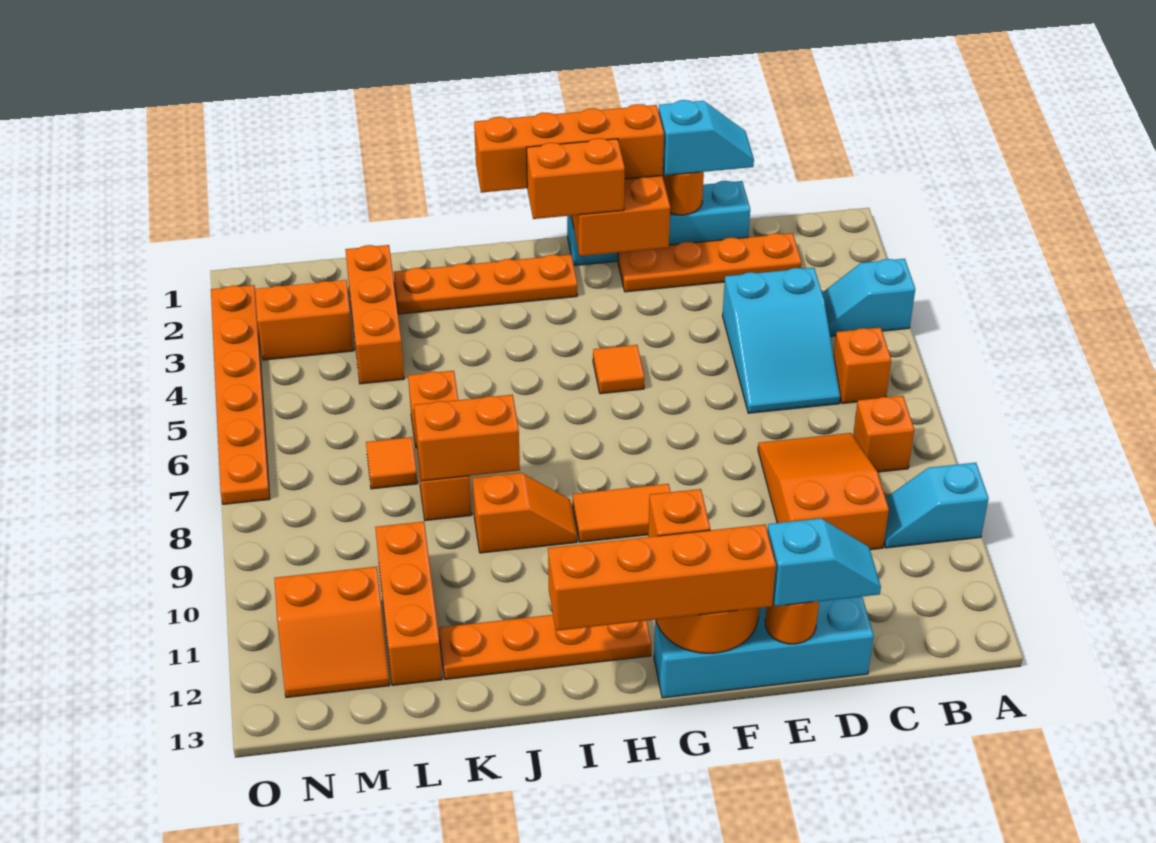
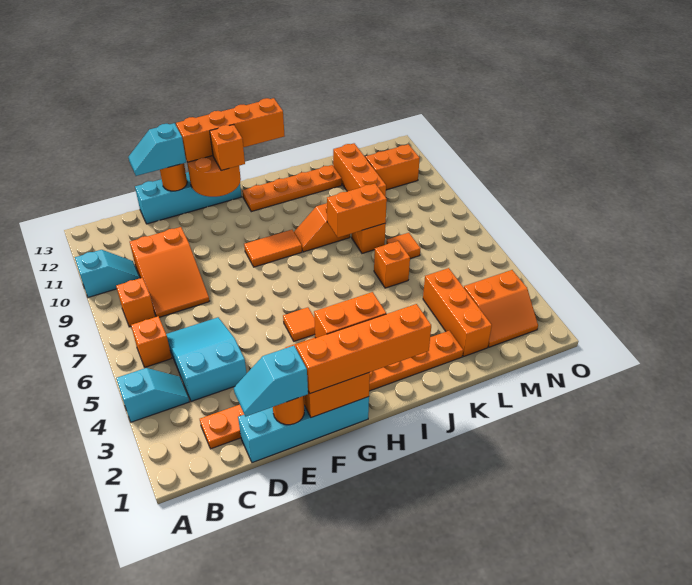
orange plate O2:O7 level 1 -> none

